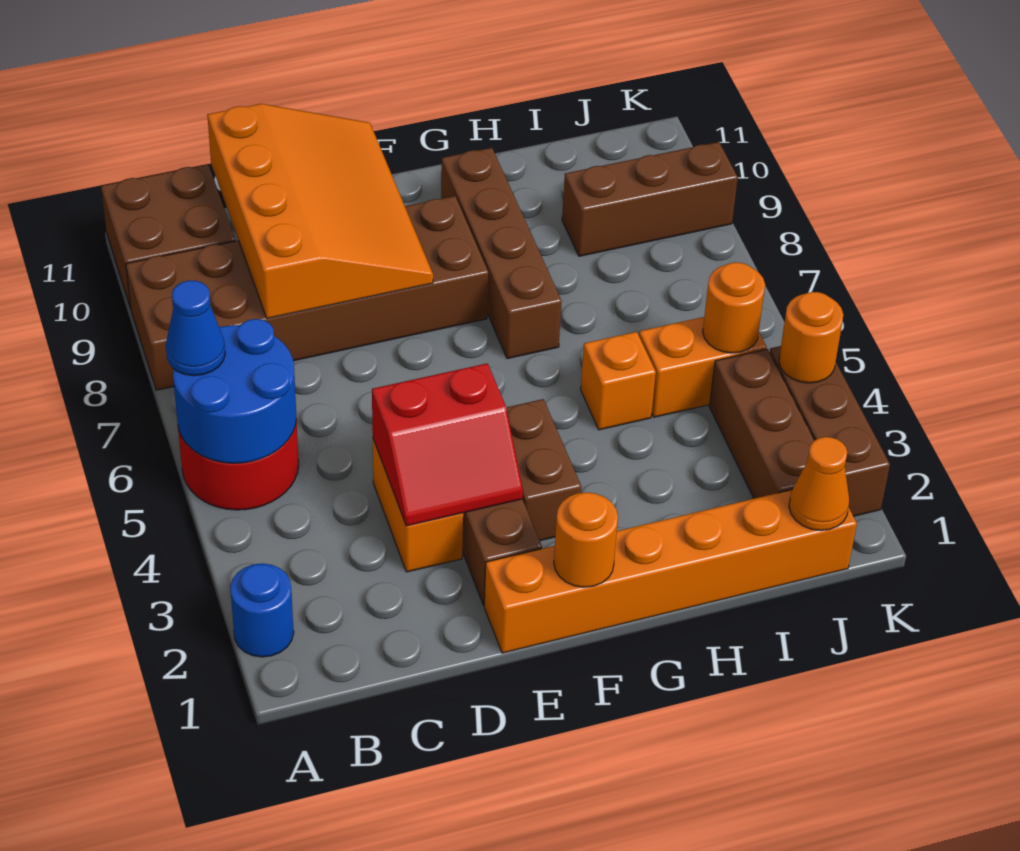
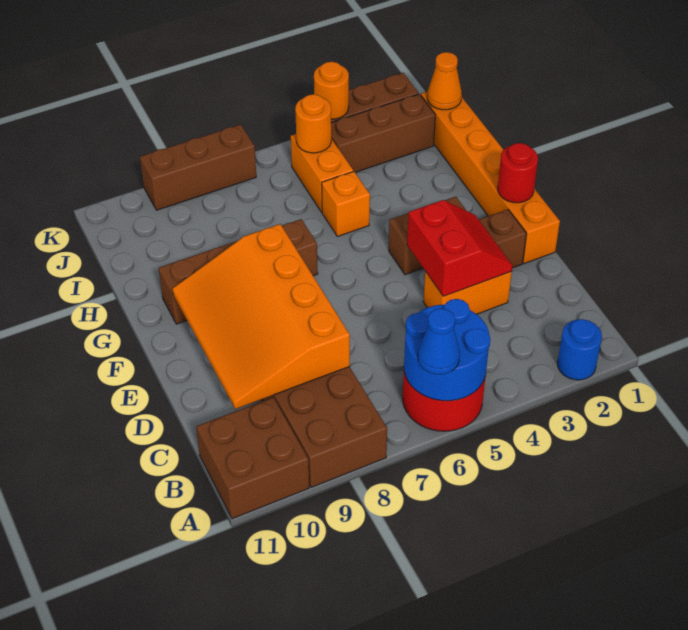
orange slope C8:E11 level 2 top C -> orange slope C8:F10 level 2 top 8
orange round brick F1 level 2 -> red round brick F1 level 2
brown brick I9:K9 level 1 -> brown brick K7:K9 level 1

